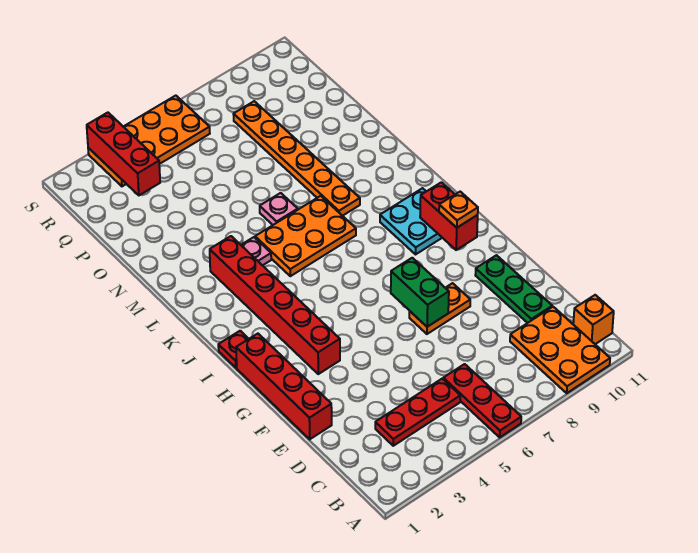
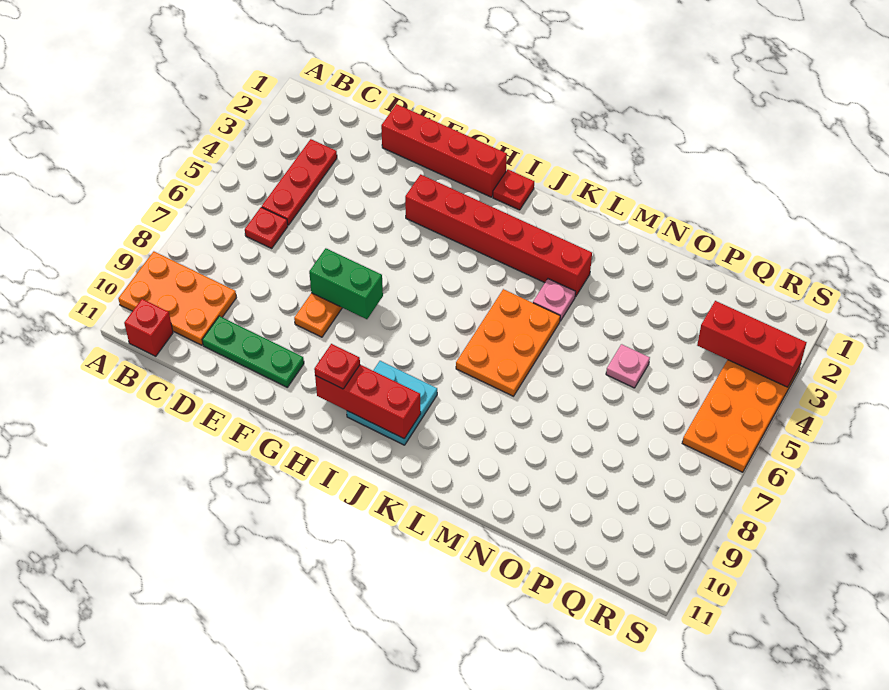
red plate A6:C6 level 1 -> red plate C6 level 1
orange brick B11 level 1 -> red brick B11 level 1
red brick H10:I10 level 2 -> red brick H10:J10 level 2
orange plate H10 level 3 -> red plate H10 level 3
orange plate L8:Q8 level 1 -> none
pink plate M6 level 1 -> pink plate O5 level 1

